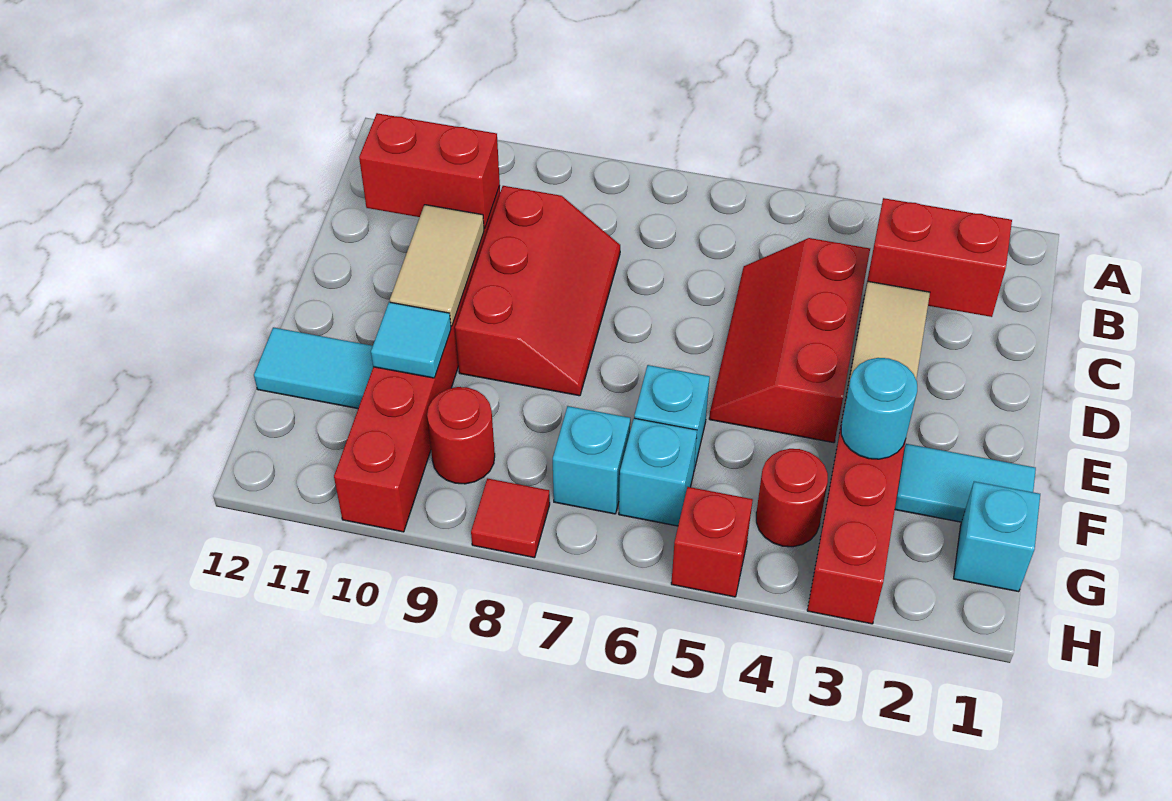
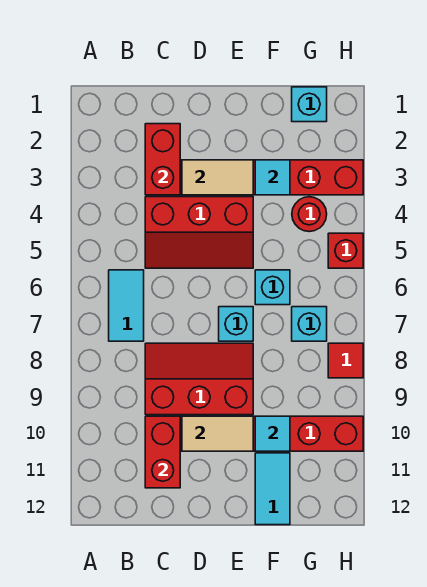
cyan tile F1:F2 level 1 -> cyan tile B6:B7 level 1
cyan round brick F3 level 2 -> cyan tile F3 level 2
cyan brick G6 level 1 -> cyan brick E7 level 1
red round brick G9 level 1 -> none

